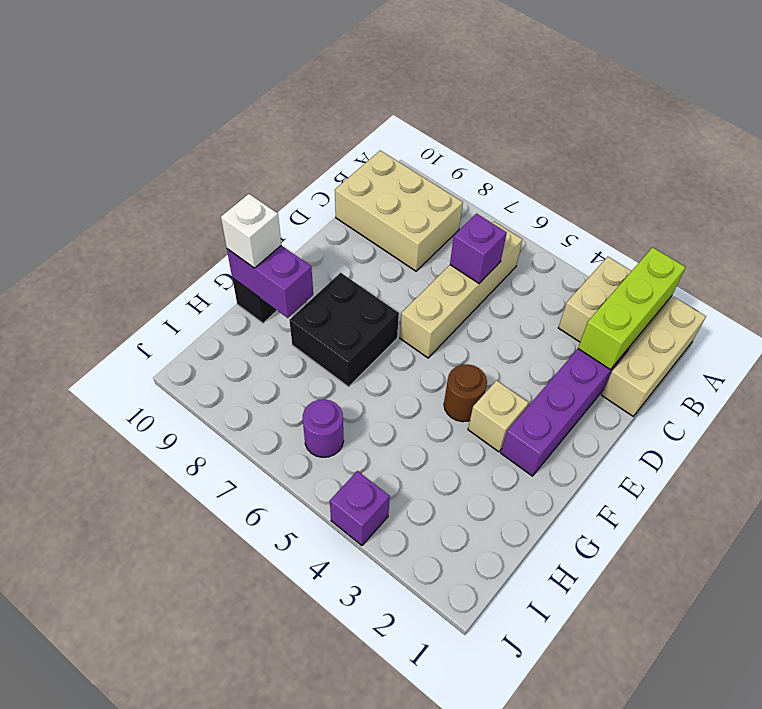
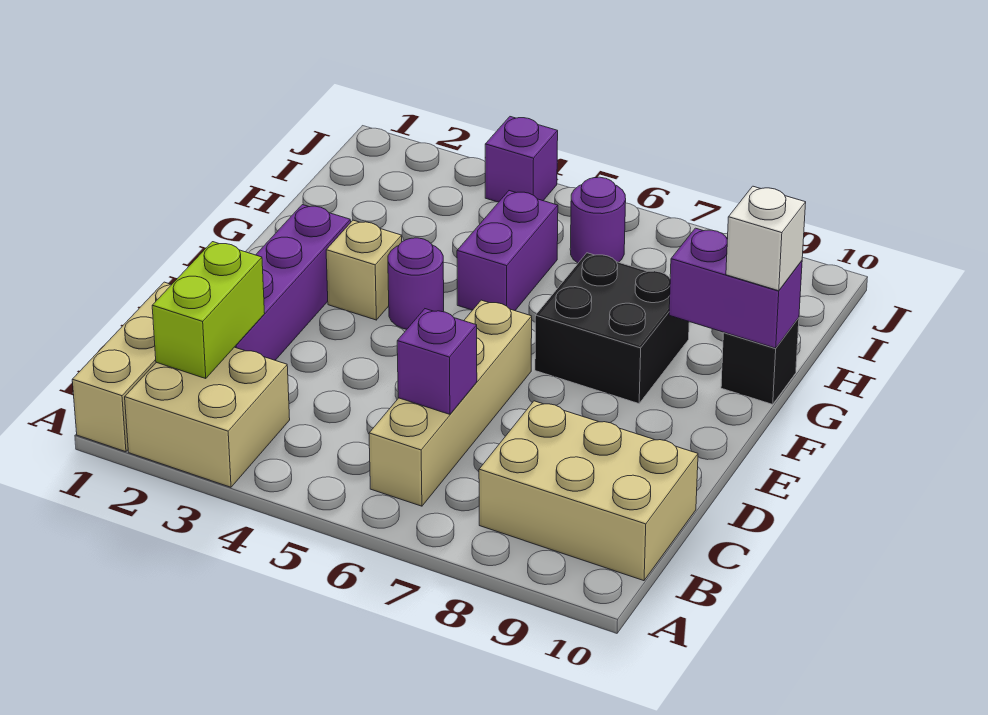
lime brick A2:C2 level 2 -> lime brick B2:C2 level 2
brown round brick F4 level 1 -> purple round brick F4 level 1
none -> purple brick G5:H5 level 1

